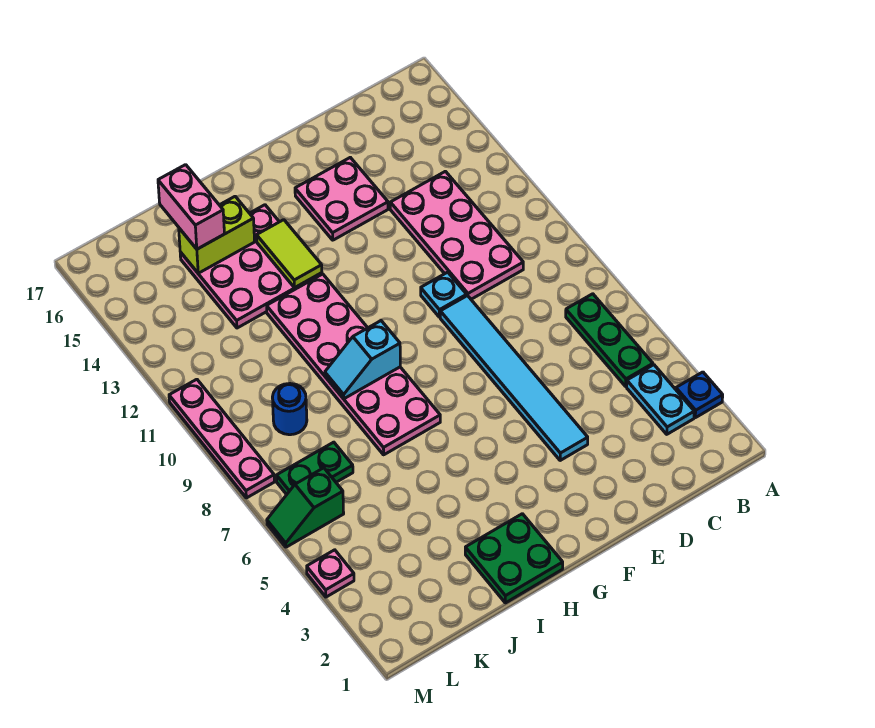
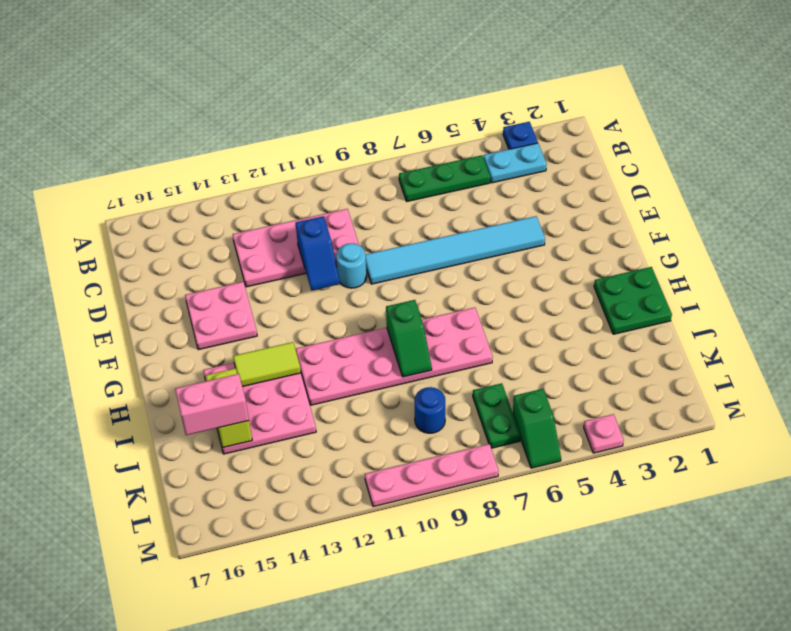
none -> blue slope D11:E11 level 2 top D
cyan plate E10 level 1 -> cyan round brick E10 level 1
cyan slope H9:I9 level 2 top H -> green slope H9:I9 level 2 top H

